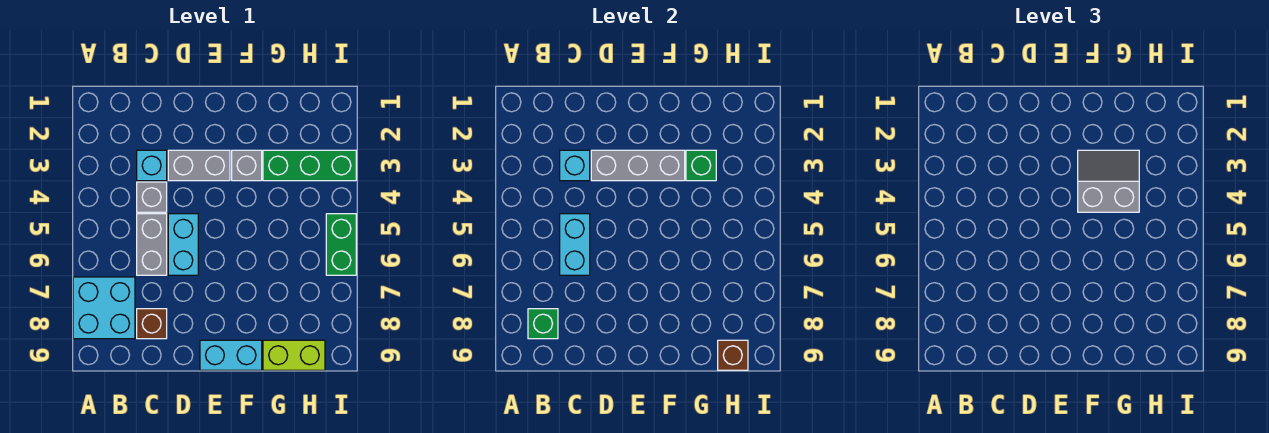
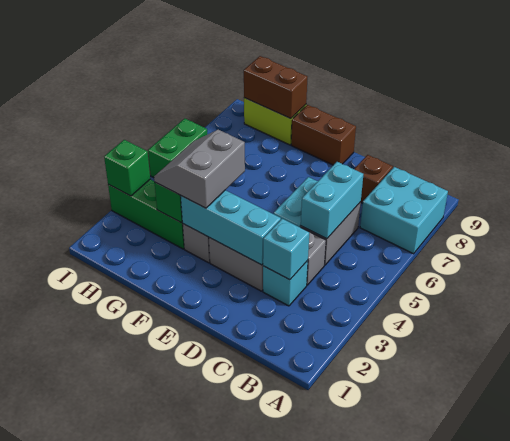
green brick B8 level 2 -> green brick I3 level 2
grey brick D3:F3 level 2 -> cyan brick D3:F3 level 2
cyan brick E9:F9 level 1 -> brown brick E9:F9 level 1
grey slope F3:G4 level 3 top 4 -> grey slope F3:G4 level 3 top F
brown brick H9 level 2 -> brown brick G9:H9 level 2

